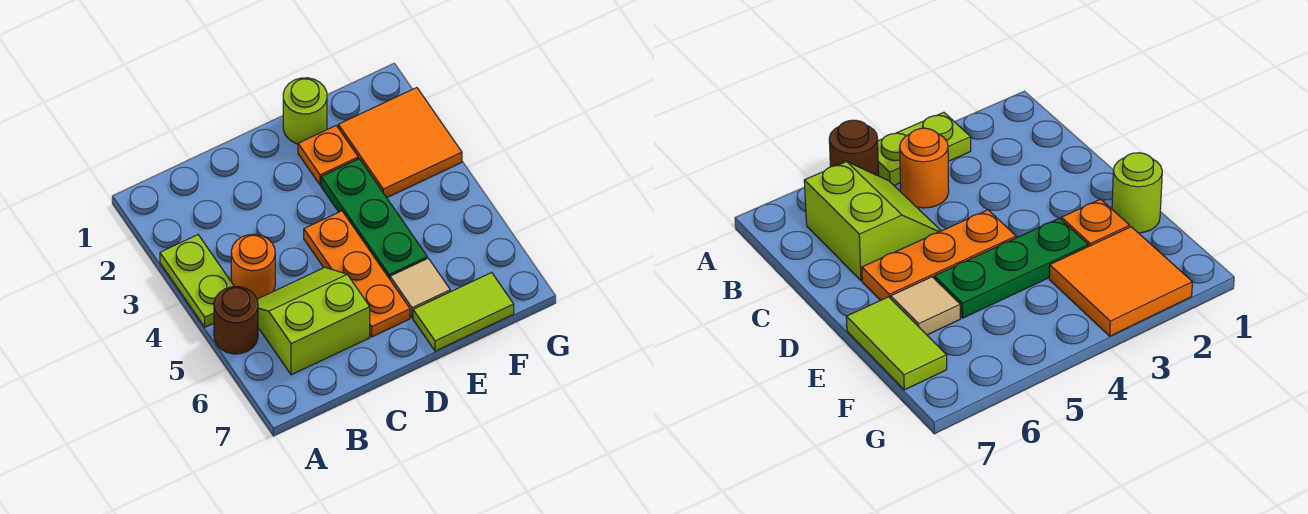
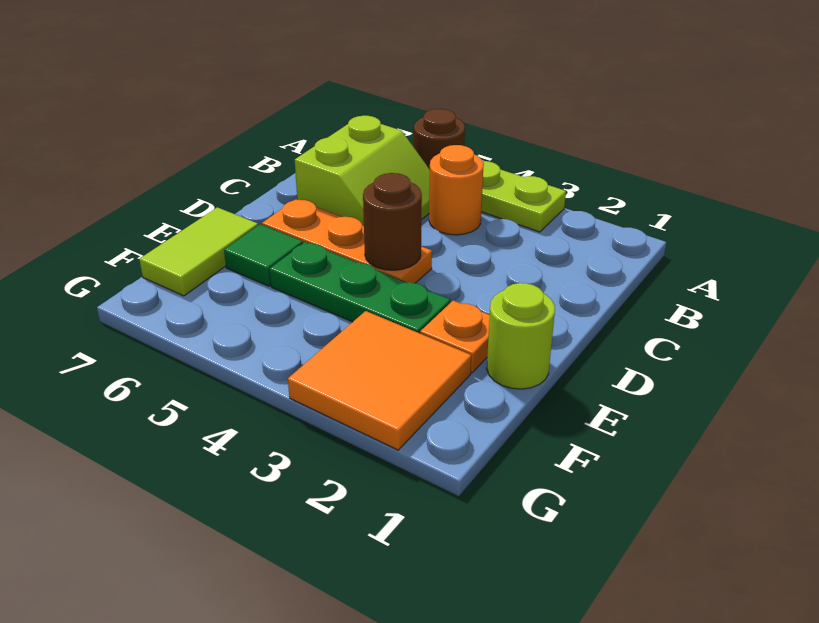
none -> brown round brick D4 level 2
tan tile E6 level 1 -> green tile E6 level 1

